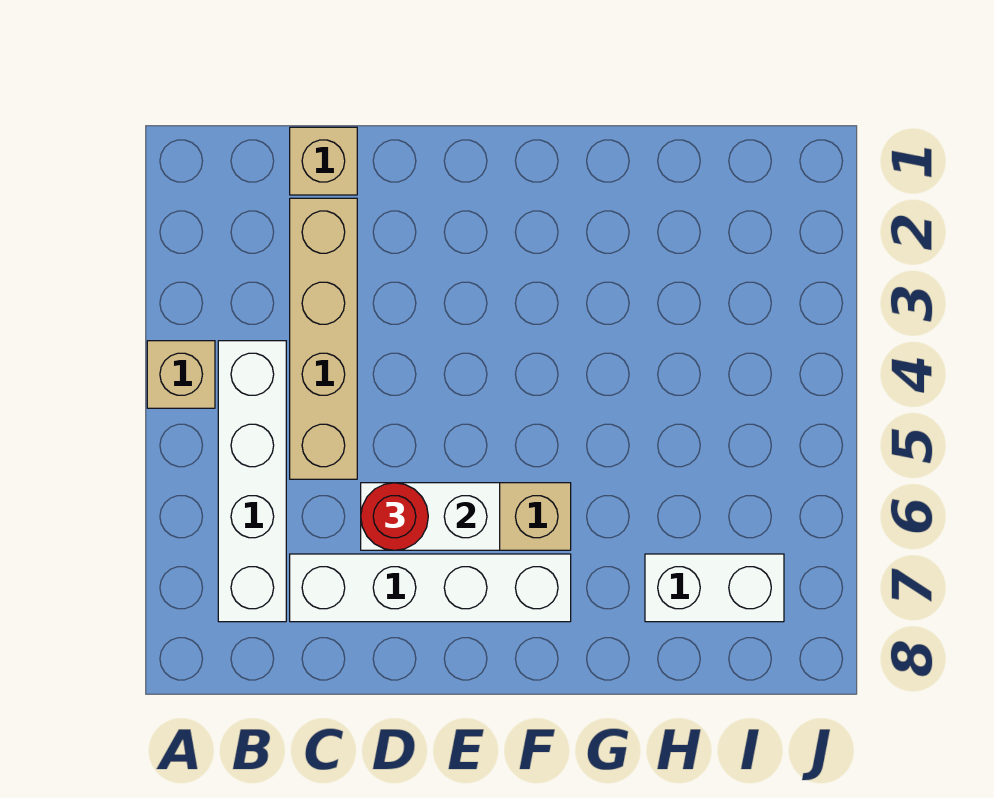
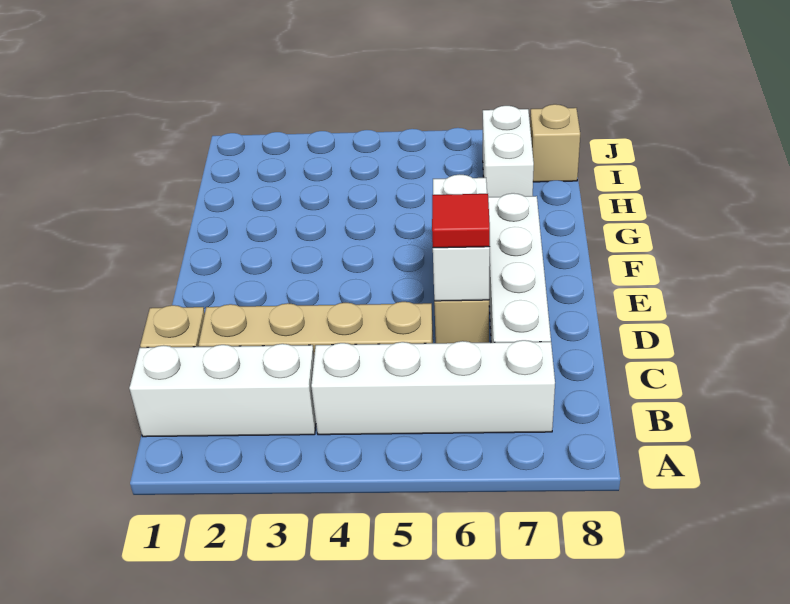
tan brick A4 level 1 -> tan brick I8 level 1
none -> white brick B1:B3 level 1
red round brick D6 level 3 -> red tile D6 level 3

